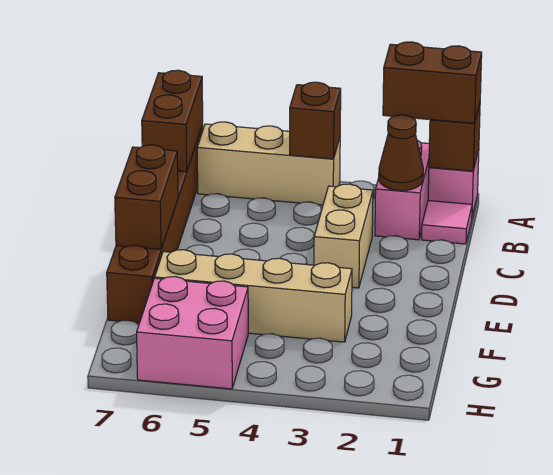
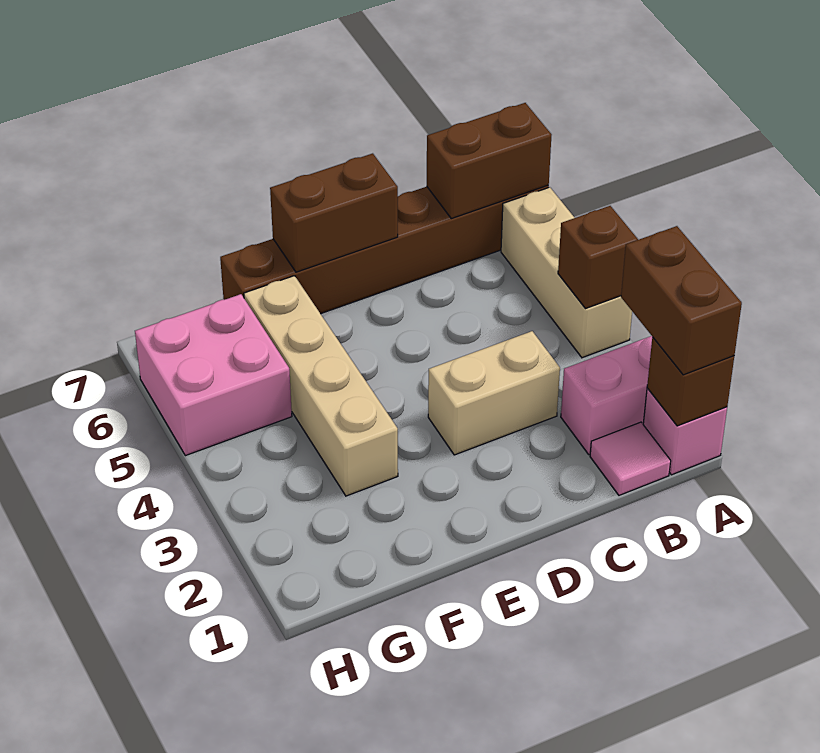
brown cone B2 level 2 -> none

